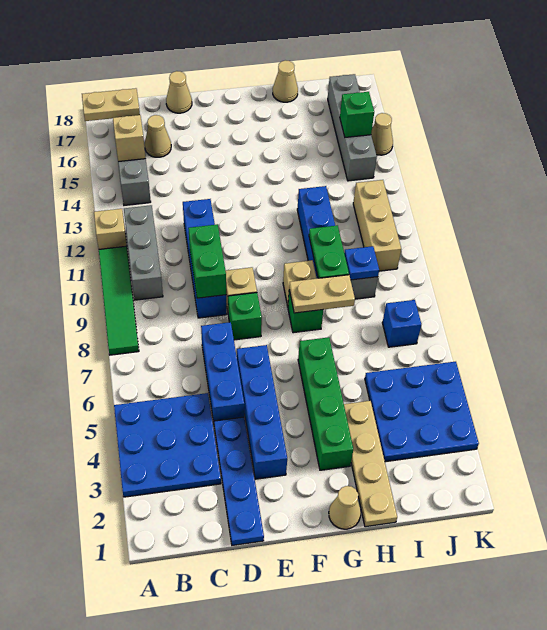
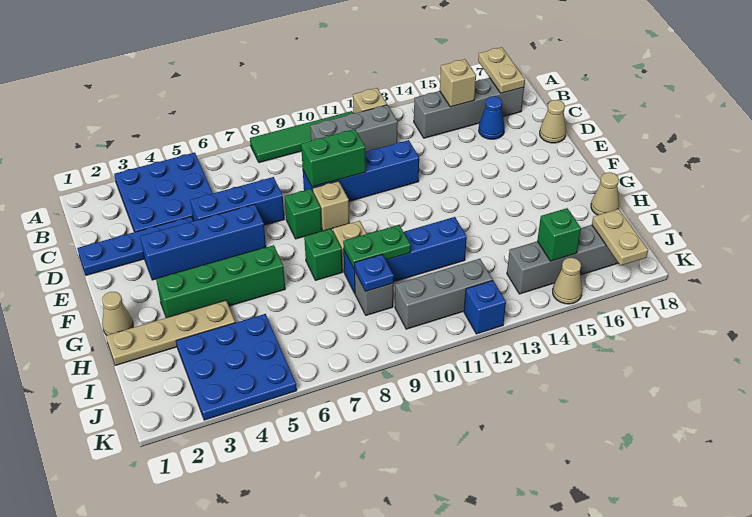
tan cone C16 level 1 -> blue cone C16 level 1
tan plate G8:H8 level 2 -> tan plate J17:K17 level 2
blue brick J7 level 1 -> blue brick K12 level 1
tan brick J10:J12 level 1 -> grey brick J10:J12 level 1

